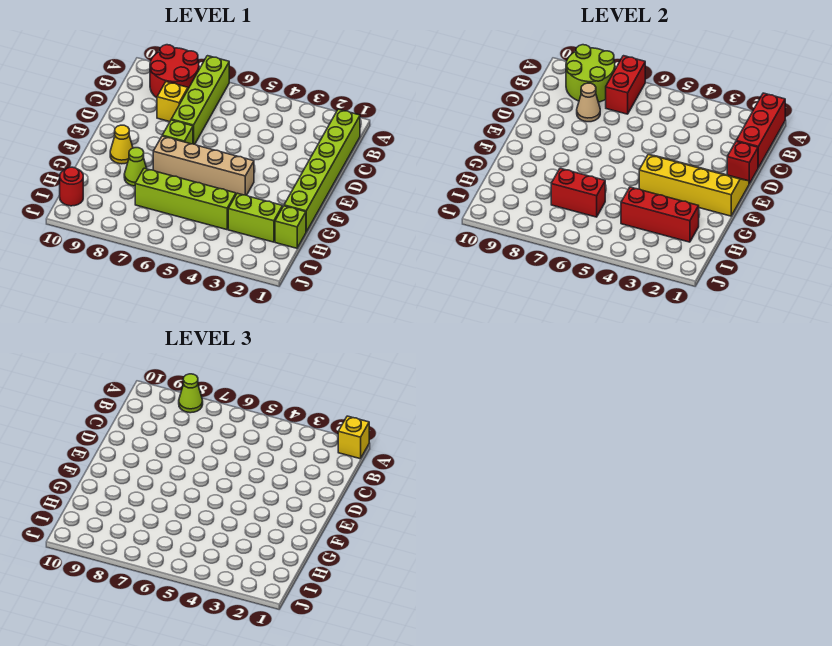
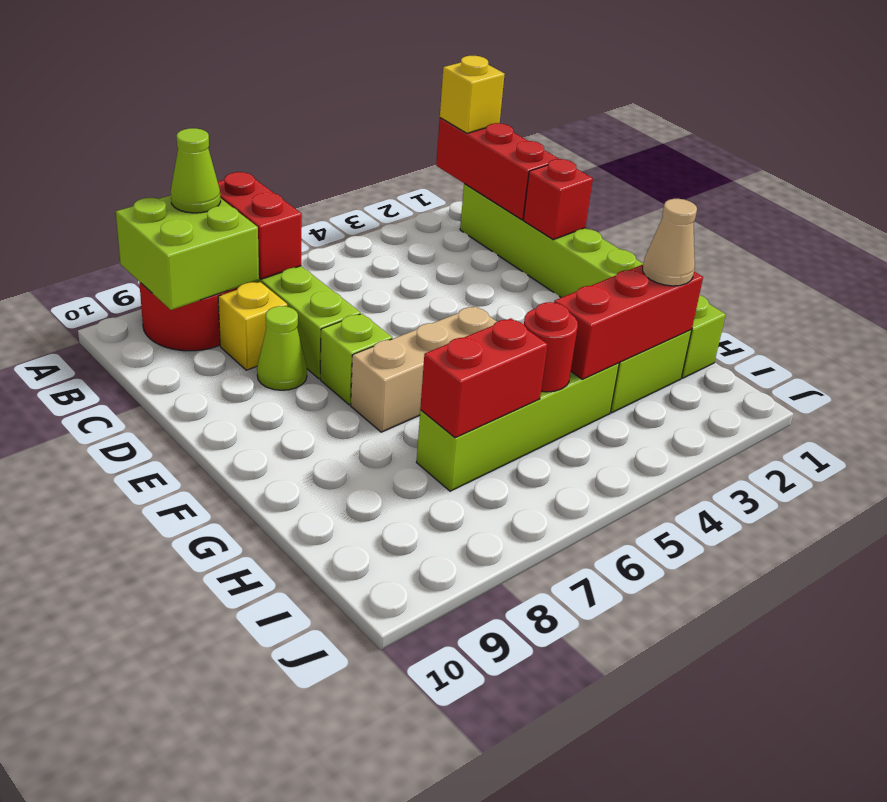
lime round brick A8:B9 level 2 -> lime brick A8:B9 level 2
tan cone C8 level 2 -> tan cone H2 level 3
yellow slope E1:F4 level 2 top F -> none
tan brick F4:F7 level 1 -> tan brick F5:F7 level 1
yellow cone F9 level 1 -> none
lime cone G8 level 1 -> lime cone D8 level 1
red round brick I10 level 1 -> red round brick H5 level 2

